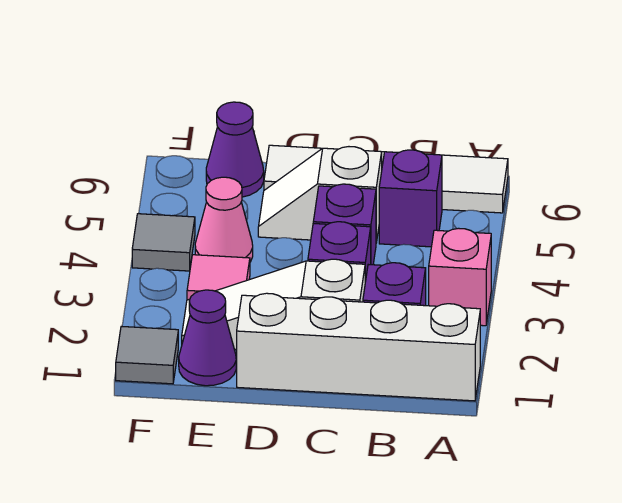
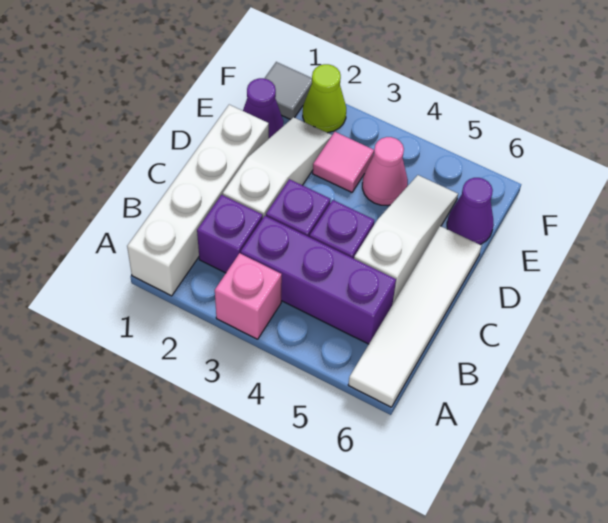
purple brick B5 level 1 -> purple brick B3:B5 level 1
white slope C5:D5 level 1 top C -> white slope C5:E5 level 1 top C
none -> lime cone F2 level 1
grey tile F4 level 1 -> none

